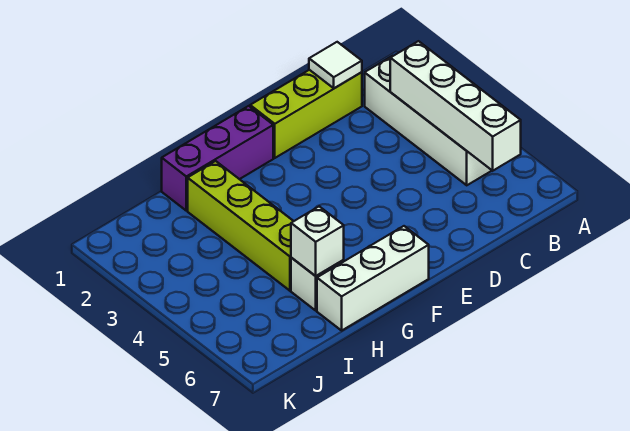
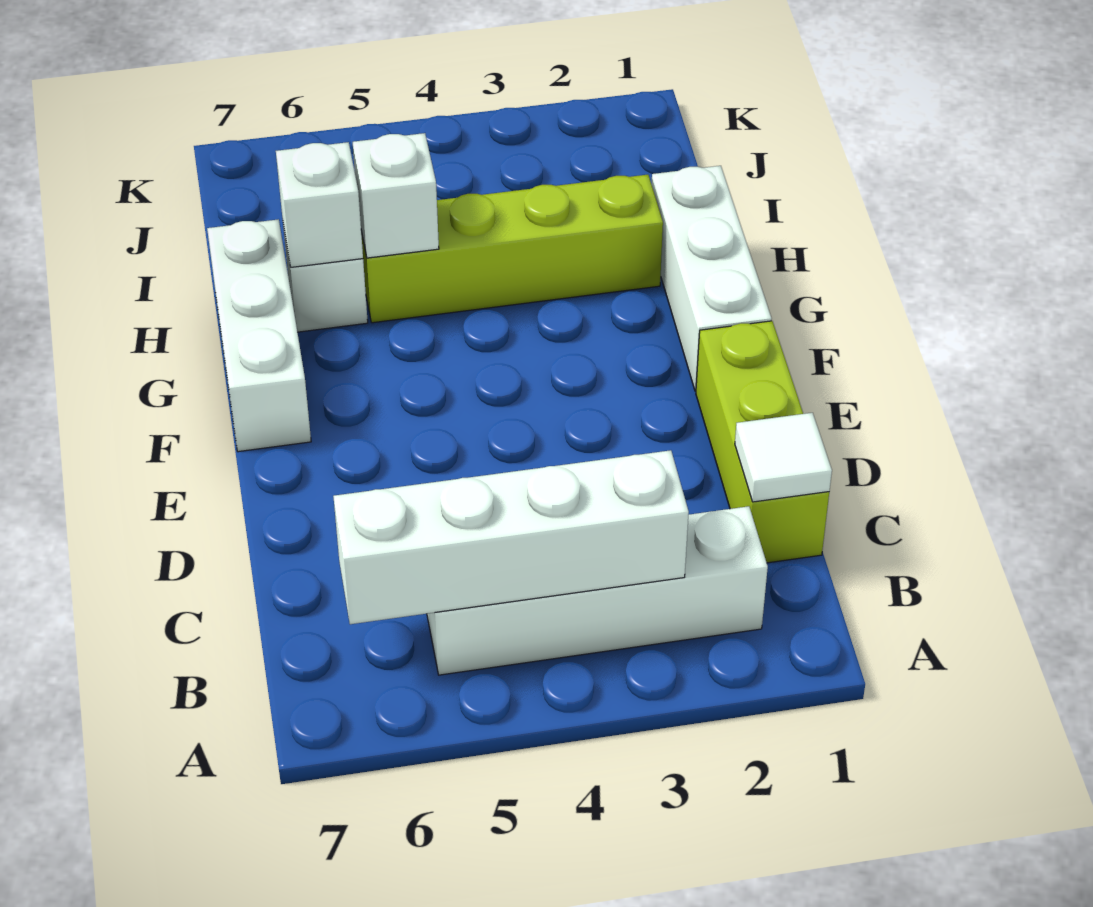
purple brick F1:H1 level 1 -> white brick F1:H1 level 1
none -> white brick H5 level 2

